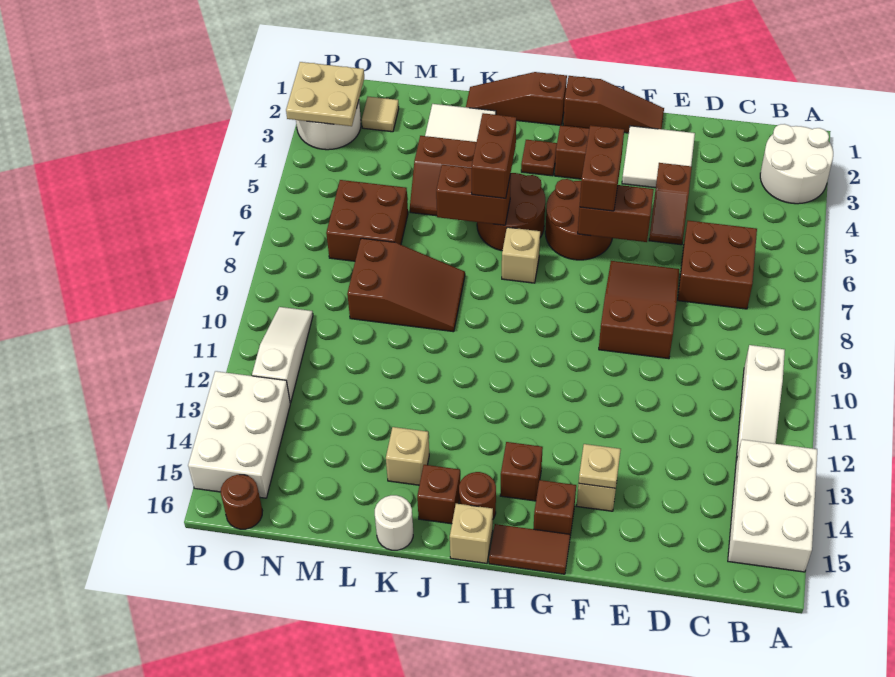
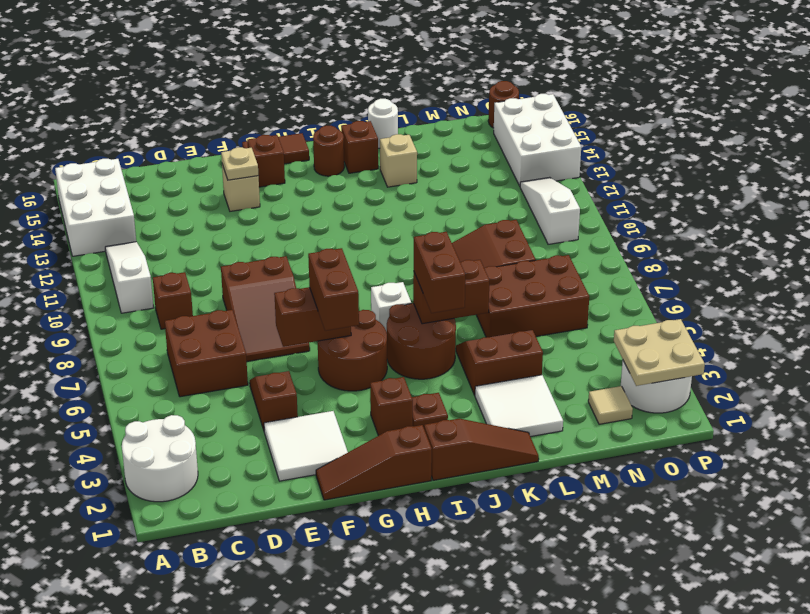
brown brick H14 level 1 -> brown brick C9 level 1
tan brick I7 level 1 -> white brick I7 level 1
tan brick I16 level 1 -> none
brown brick M6:N7 level 1 -> brown brick L6:N7 level 1
white slope O10:O12 level 1 top 12 -> white slope O10:O12 level 1 top 10

